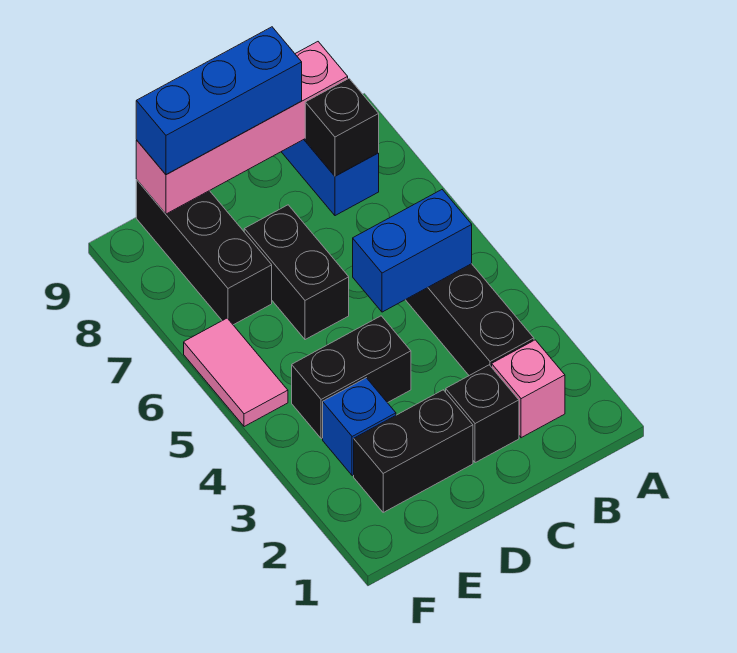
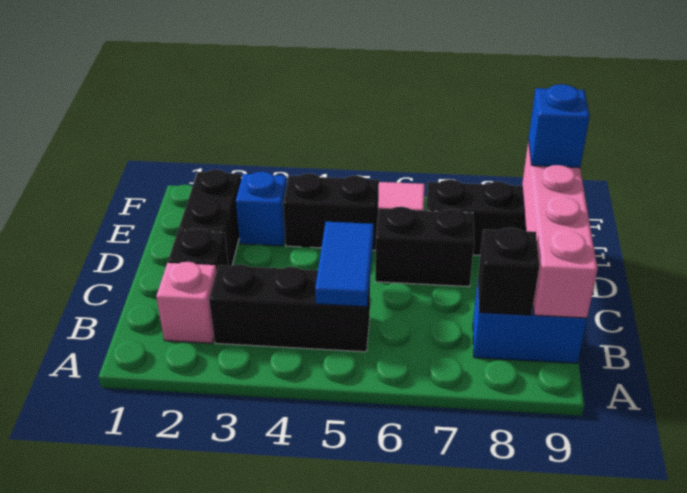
blue brick B5:C5 level 2 -> blue tile B5:C5 level 2
blue brick C9:E9 level 3 -> blue brick E9 level 3
black brick D4:E4 level 1 -> black brick E4:E5 level 1

